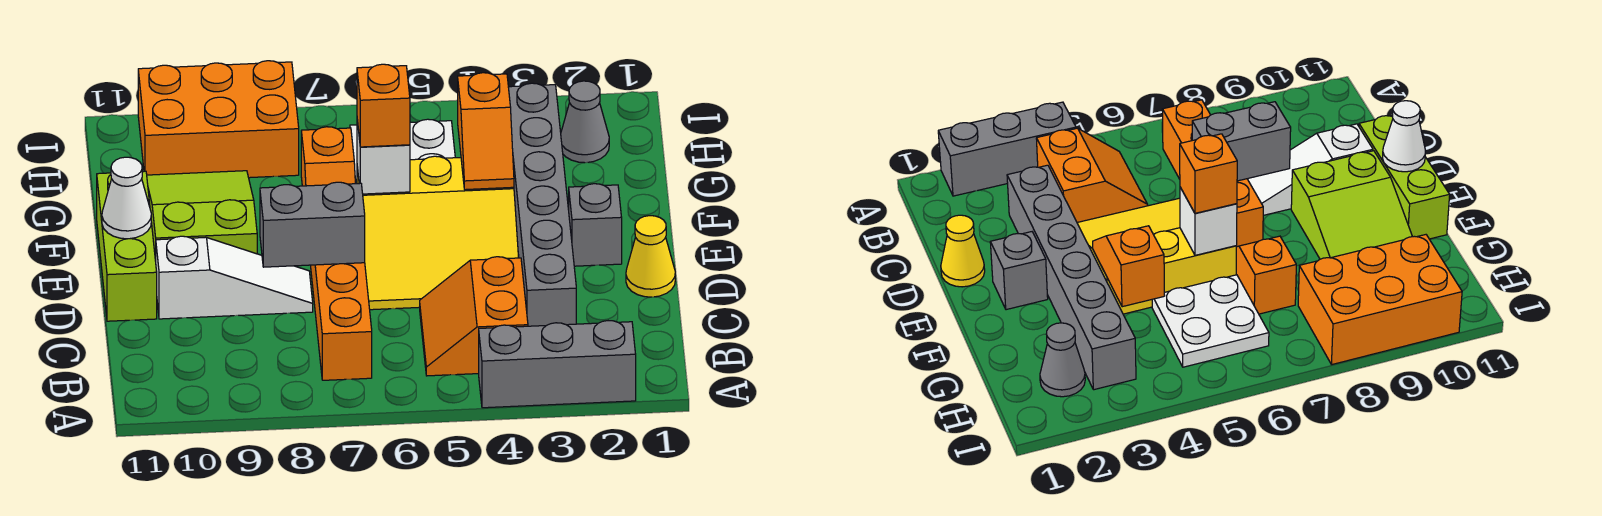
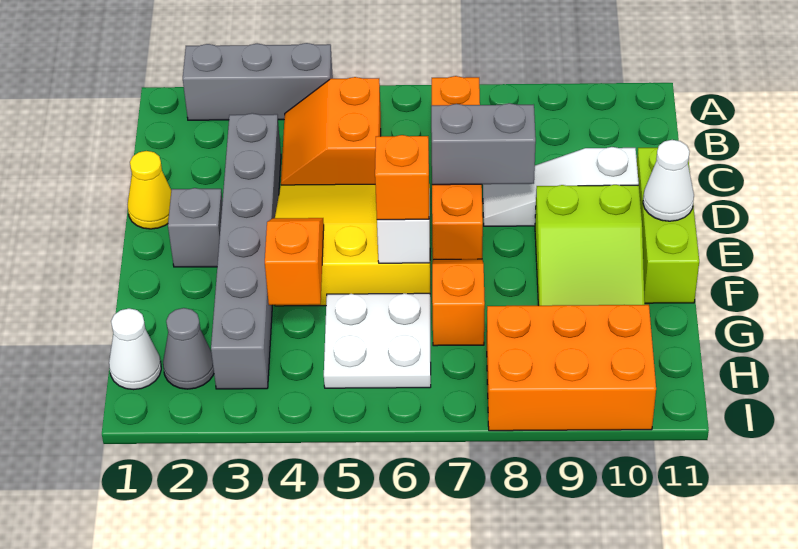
orange slope B4:C5 level 1 top 4 -> orange slope B4:C5 level 1 top 5
none -> white cone H1 level 1

